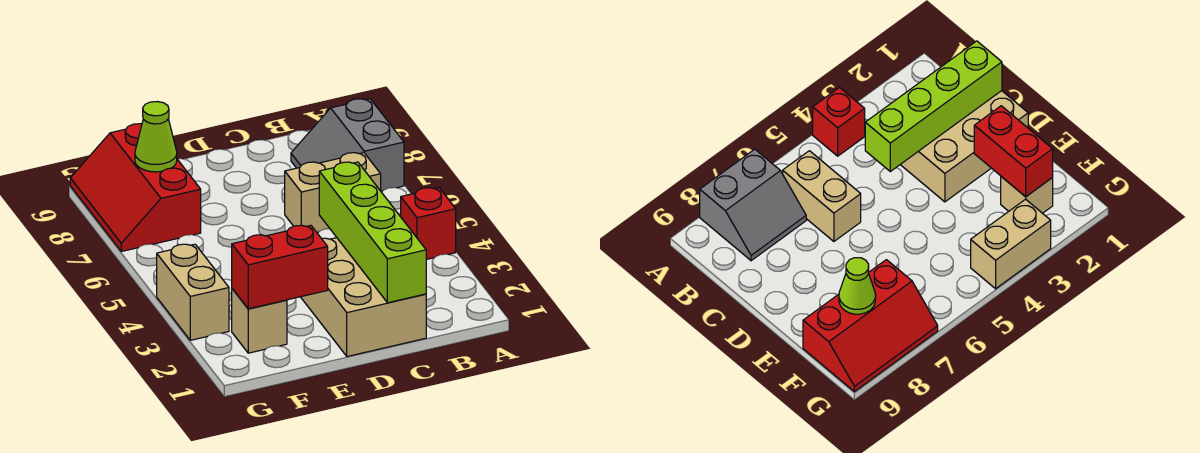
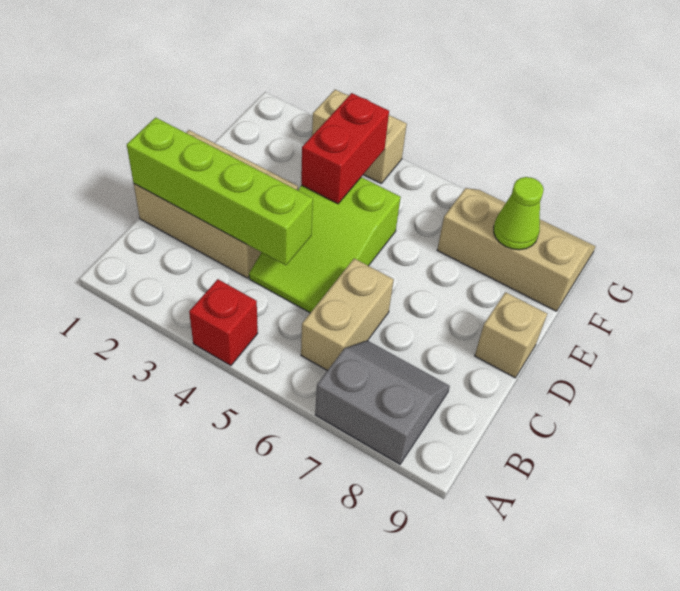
none -> lime slope C4:E5 level 1 top E
red brick E2:F2 level 2 -> red brick E4:F4 level 2
tan brick F2 level 1 -> tan brick D9 level 1
red slope F7:G9 level 1 top F -> tan slope F7:G9 level 1 top F

